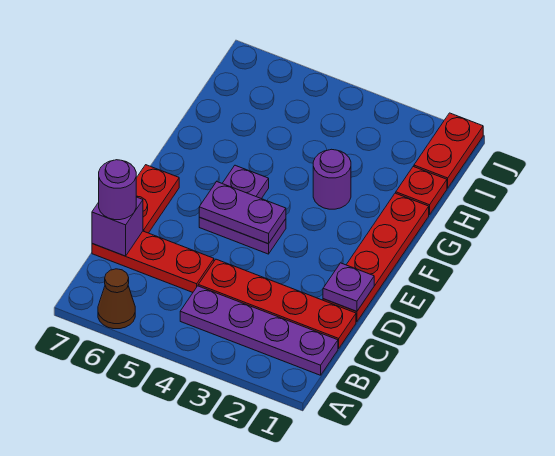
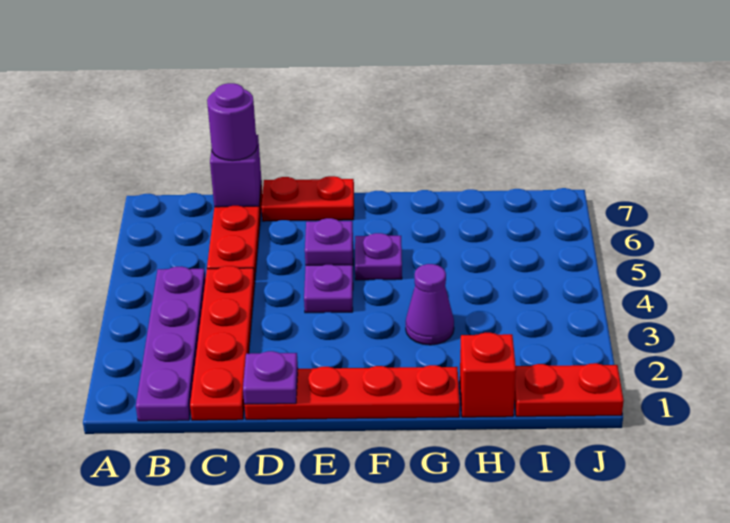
brown cone A6 level 1 -> none
purple plate E4:E5 level 2 -> purple plate E5 level 2
purple round brick G3 level 1 -> purple cone G3 level 1
red plate H1 level 1 -> red brick H1 level 1

